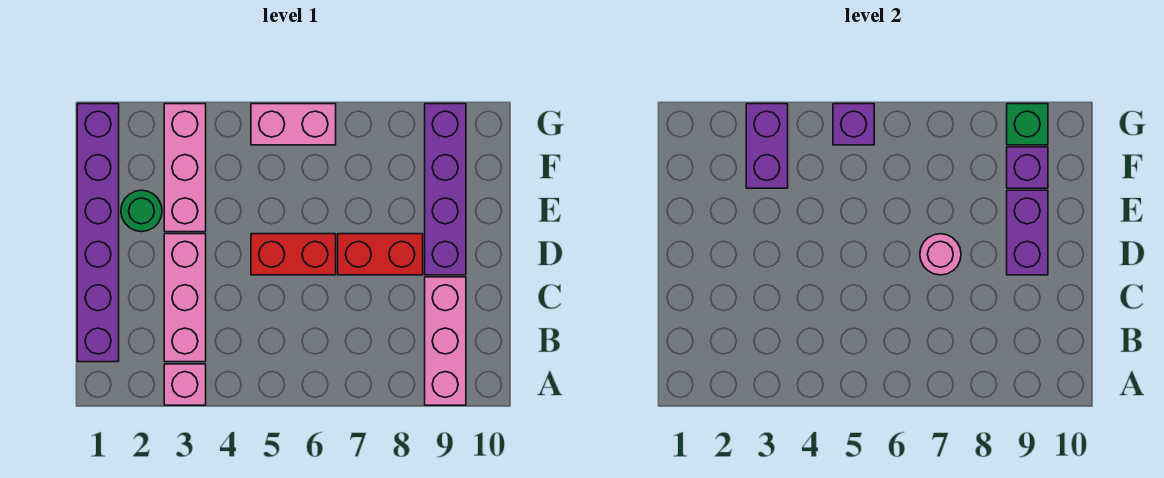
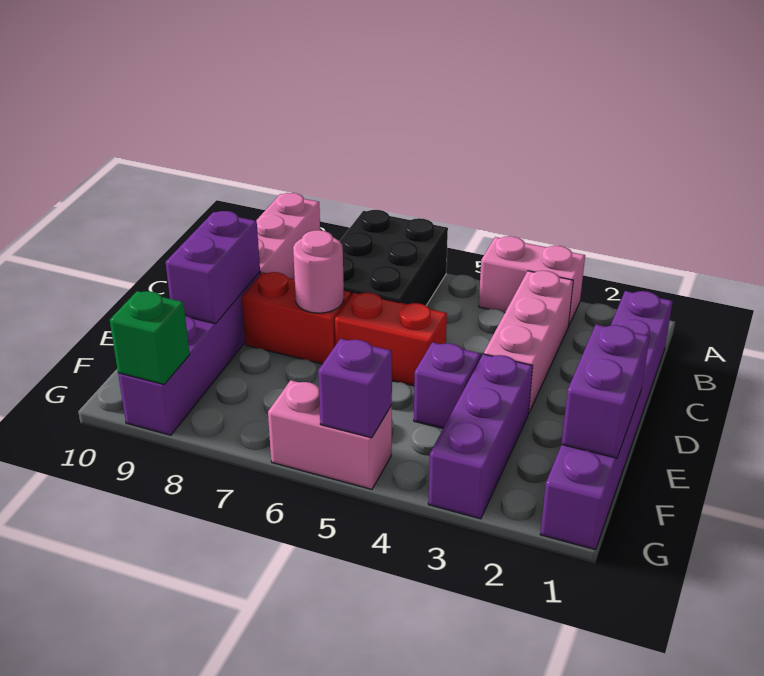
pink brick A3 level 1 -> pink brick A3:A4 level 1
none -> black brick A6:C7 level 1
green round brick E2 level 1 -> none
pink brick E3:G3 level 1 -> purple brick E3:G3 level 1
purple brick F3:G3 level 2 -> purple brick E1:F1 level 2
purple brick F9 level 2 -> purple brick E4 level 1

